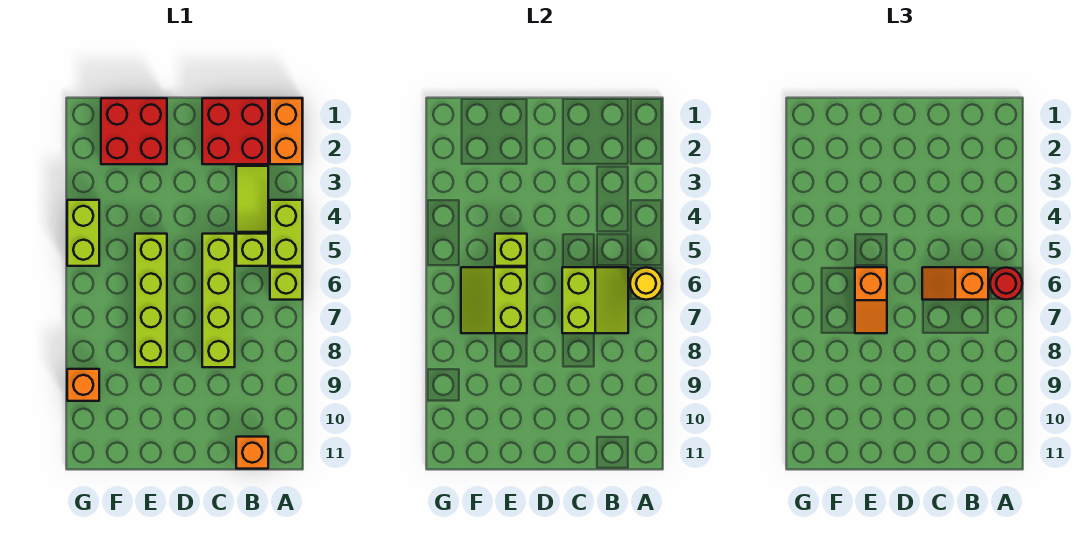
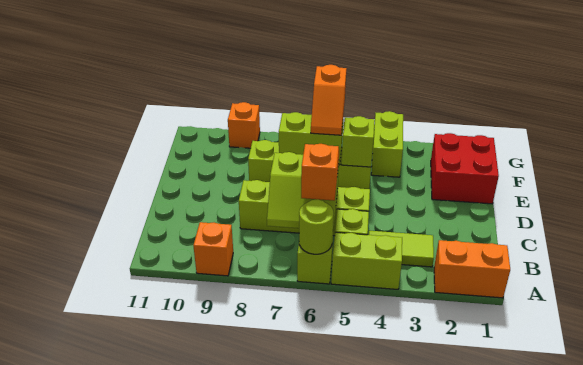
yellow round brick A6 level 2 -> lime round brick A6 level 2
red round brick A6 level 3 -> none
red brick B1:C2 level 1 -> none
orange brick B11 level 1 -> orange brick A9 level 1
orange slope E6:E7 level 3 top 6 -> orange slope E6:F6 level 3 top F
lime brick G4:G5 level 1 -> lime brick F4:G4 level 1

